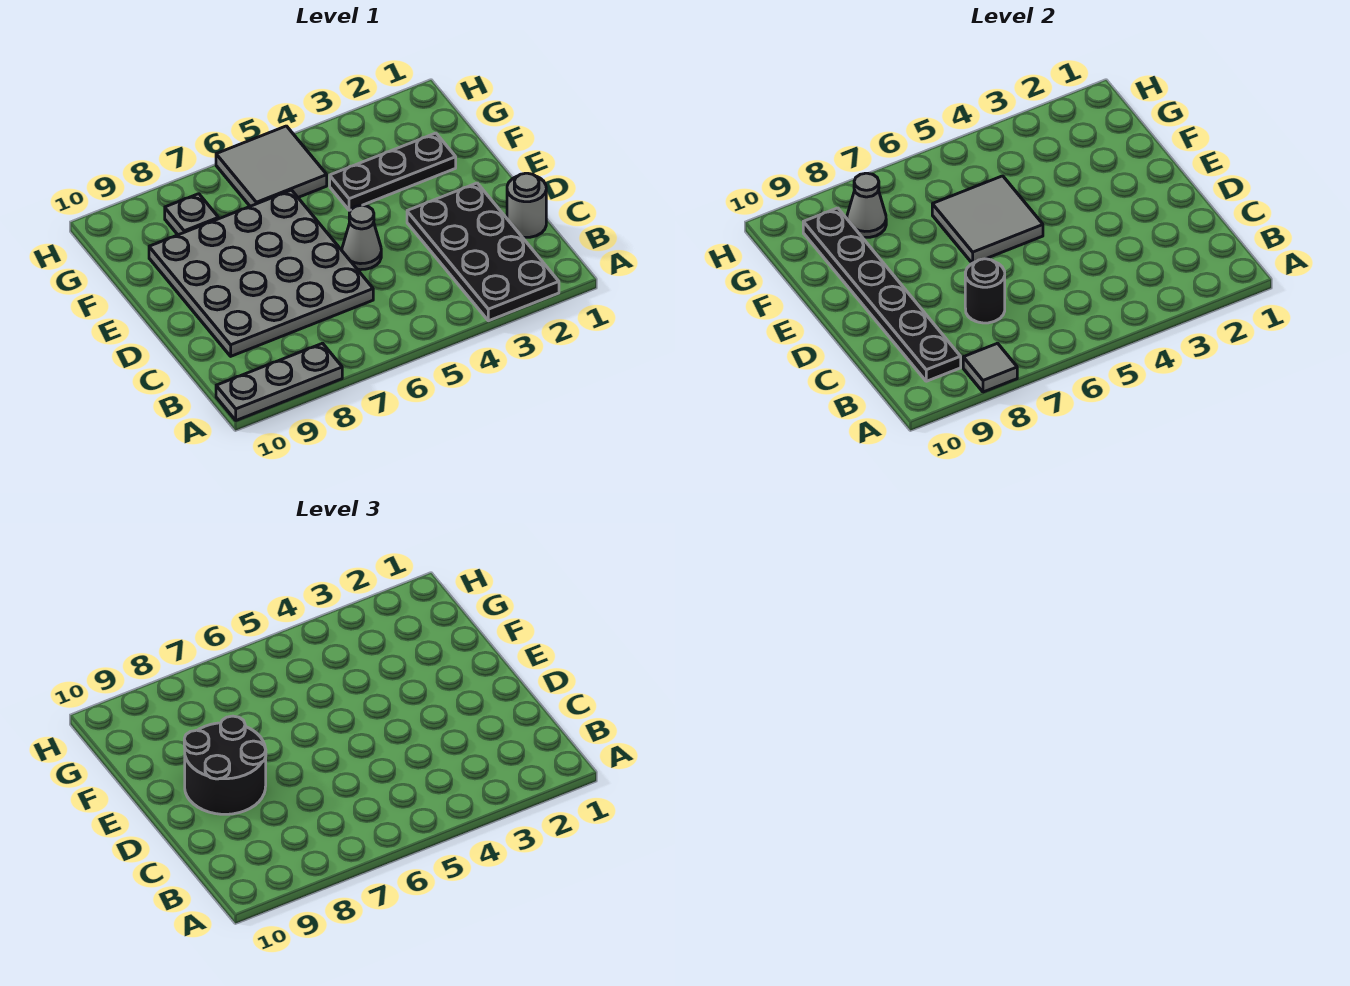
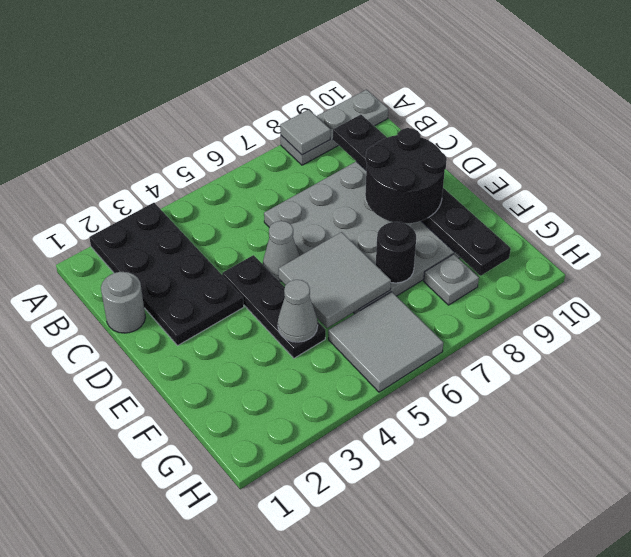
black round brick C7 level 2 -> black round brick F7 level 2
black plate F2:F4 level 1 -> black plate D4:F4 level 1
grey cone G8 level 2 -> grey cone F4 level 2

